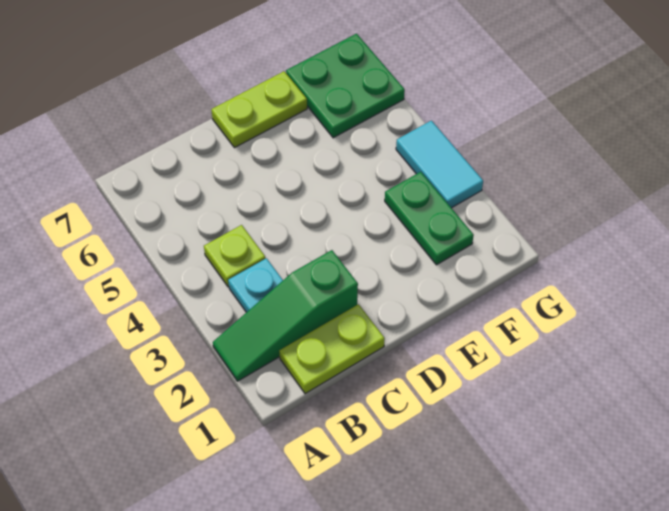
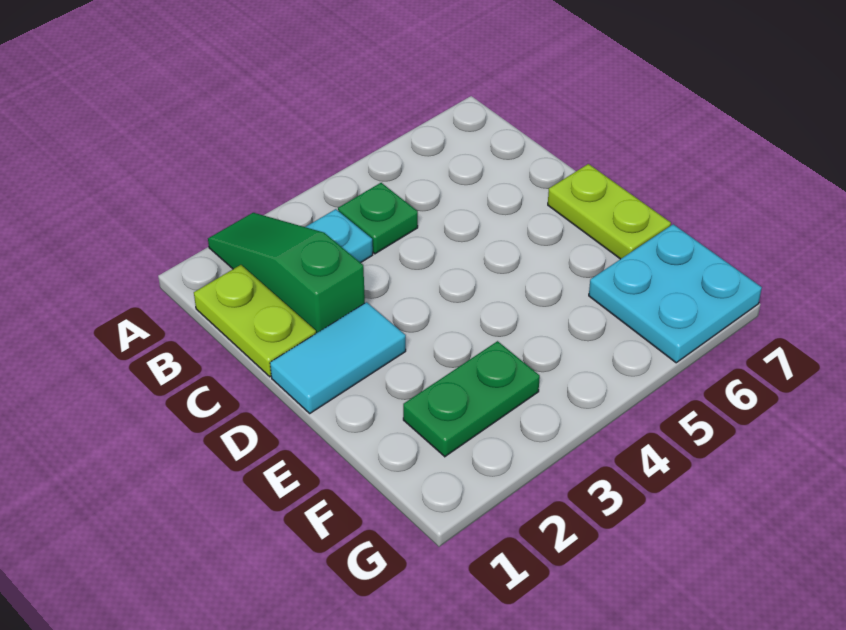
lime plate B4 level 1 -> green plate B4 level 1
green plate F6:G7 level 1 -> cyan plate F6:G7 level 1
cyan tile G3:G4 level 1 -> cyan tile D1:D2 level 1

